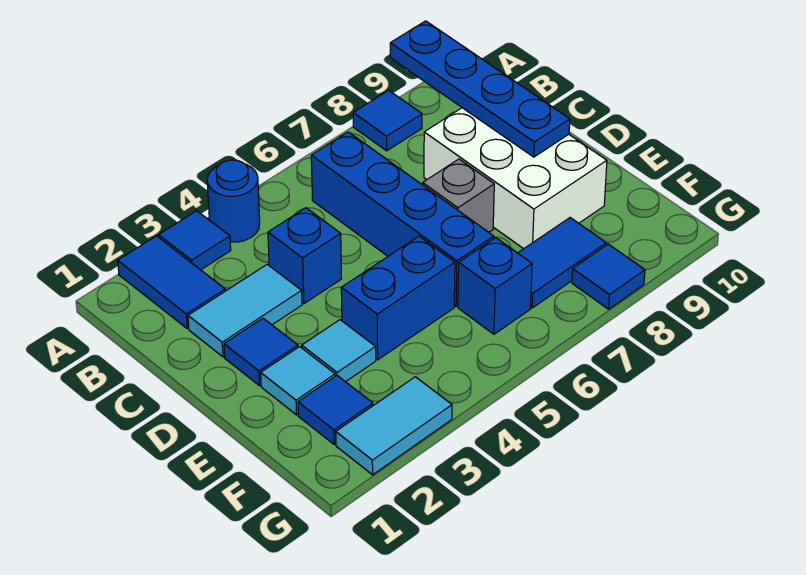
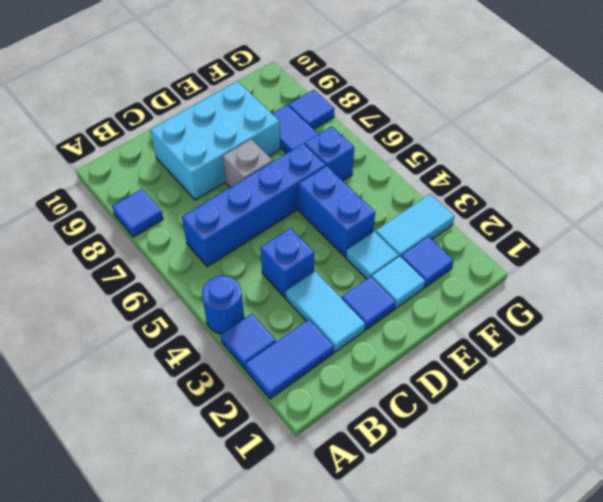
blue plate A9:D9 level 2 -> none
white brick C8:E9 level 1 -> cyan brick C8:E9 level 1
cyan tile G2:G3 level 1 -> cyan tile F3:G3 level 1

